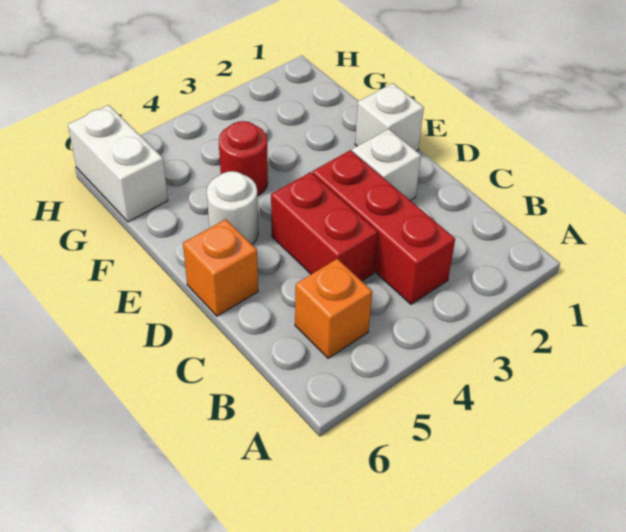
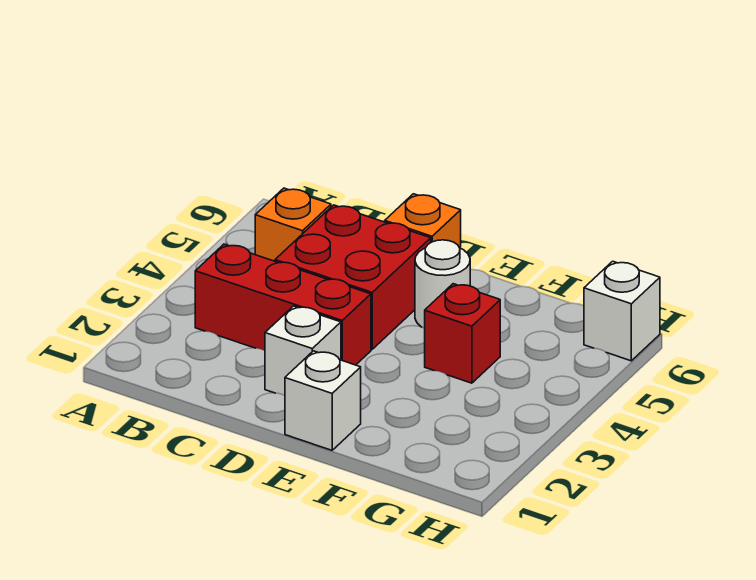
red brick C4:D4 level 1 -> red brick C4:D5 level 1
red round brick F4 level 1 -> red brick F4 level 1
white brick G6:H6 level 1 -> white brick H6 level 1

